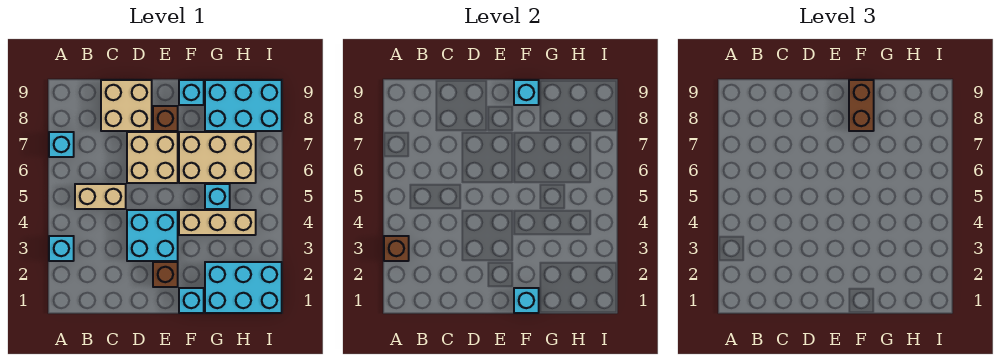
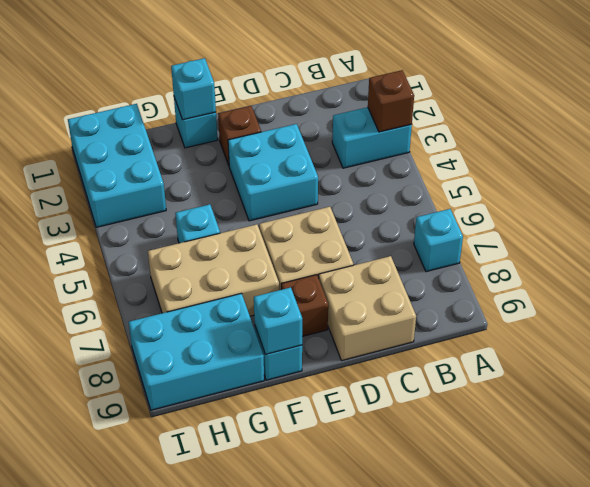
cyan brick A3 level 1 -> cyan brick A3:B3 level 1
tan brick B5:C5 level 1 -> none
tan brick F4:H4 level 1 -> none
brown brick F8:F9 level 3 -> none
cyan brick G1:I2 level 1 -> cyan brick H1:I3 level 1

